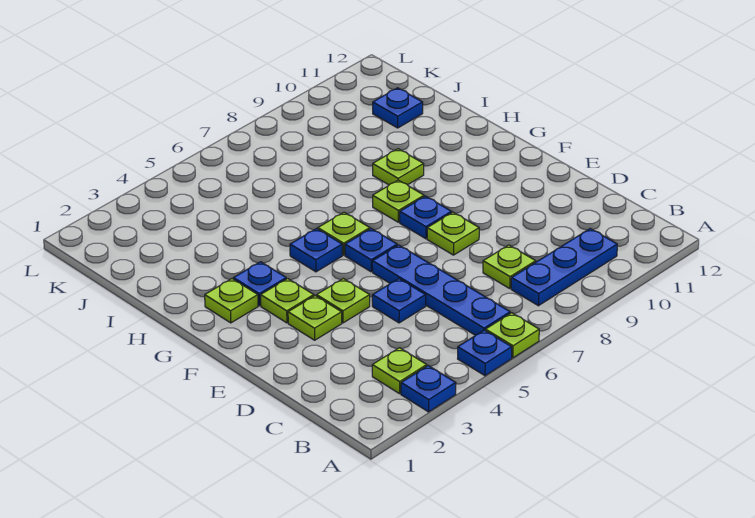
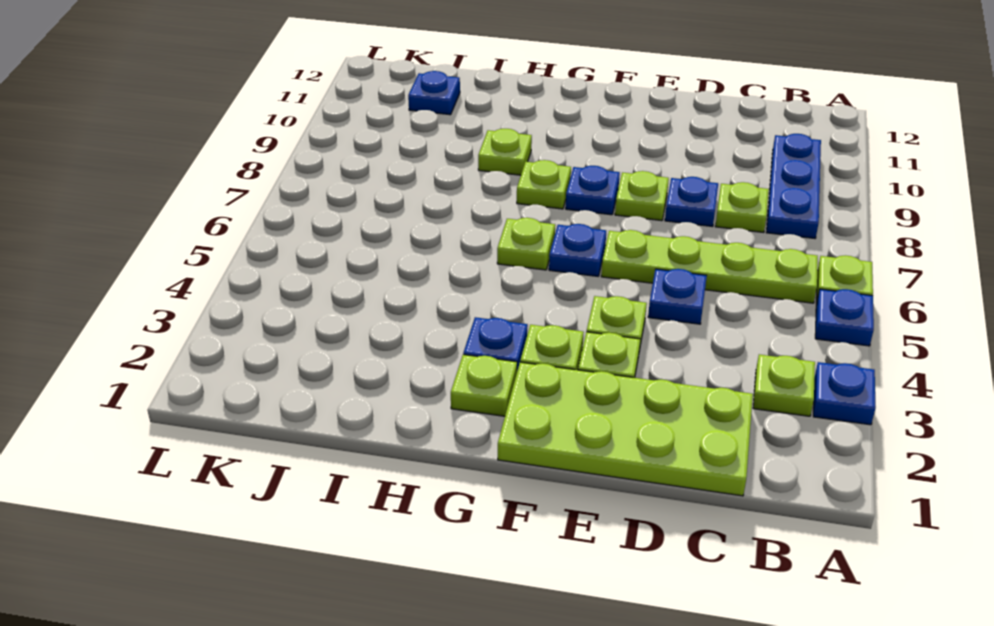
blue plate B6:E6 level 1 -> lime plate B6:E6 level 1
none -> lime plate C1:F2 level 1
blue plate G5 level 1 -> blue plate D8 level 1

